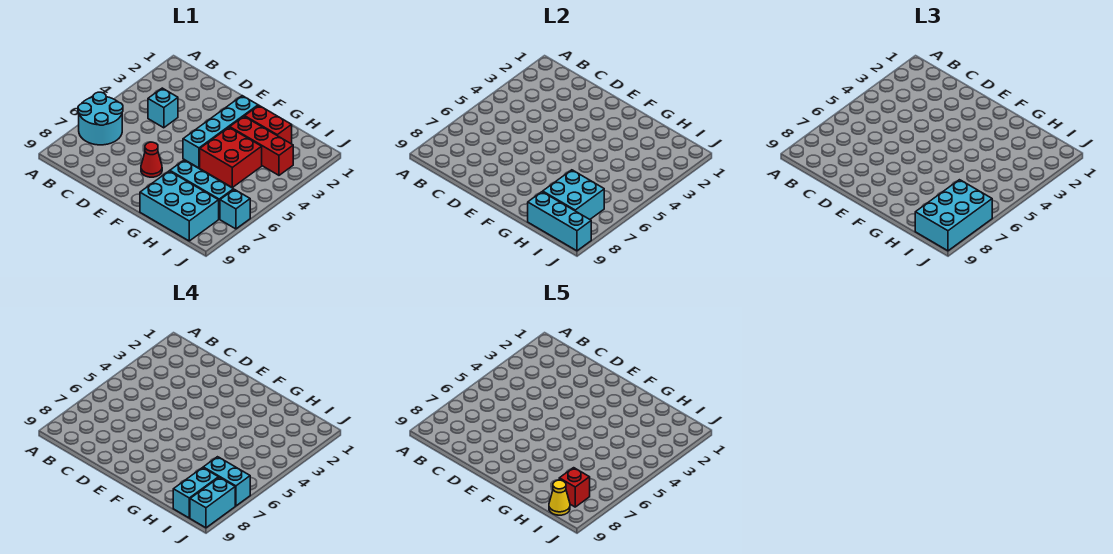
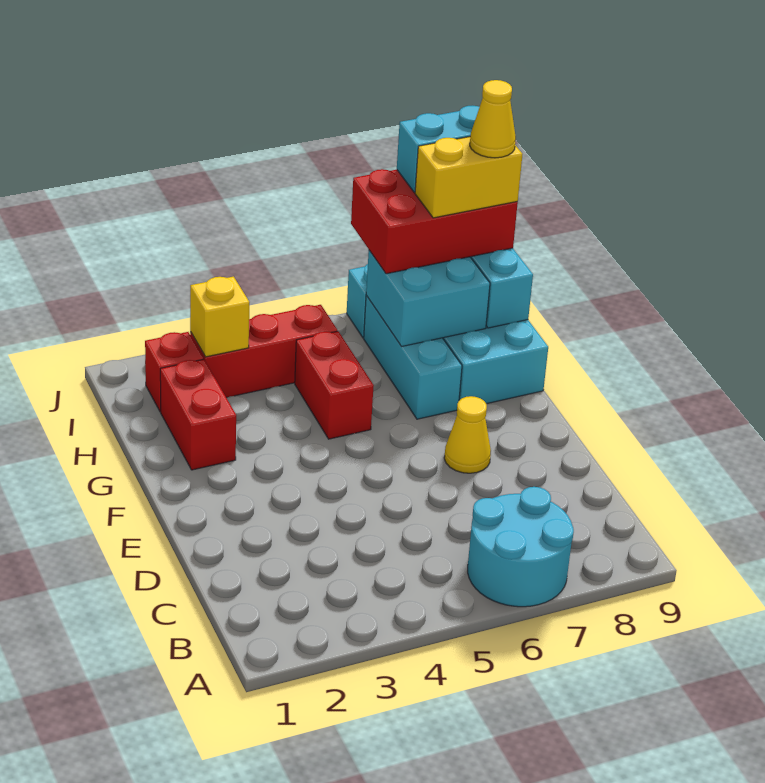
cyan brick C4 level 1 -> none
red cone E7 level 1 -> yellow cone E7 level 1
cyan brick F2:F5 level 1 -> none
red brick G3:I3 level 1 -> red brick I3:I5 level 1
red brick G4:H5 level 1 -> red brick G5:H5 level 1
none -> yellow brick I3 level 2
cyan brick I7:J9 level 3 -> red brick I7:J9 level 3
cyan brick I7:J7 level 4 -> none
cyan brick I8:I9 level 4 -> yellow brick I8:I9 level 4
red brick I8 level 5 -> red brick I2 level 1

